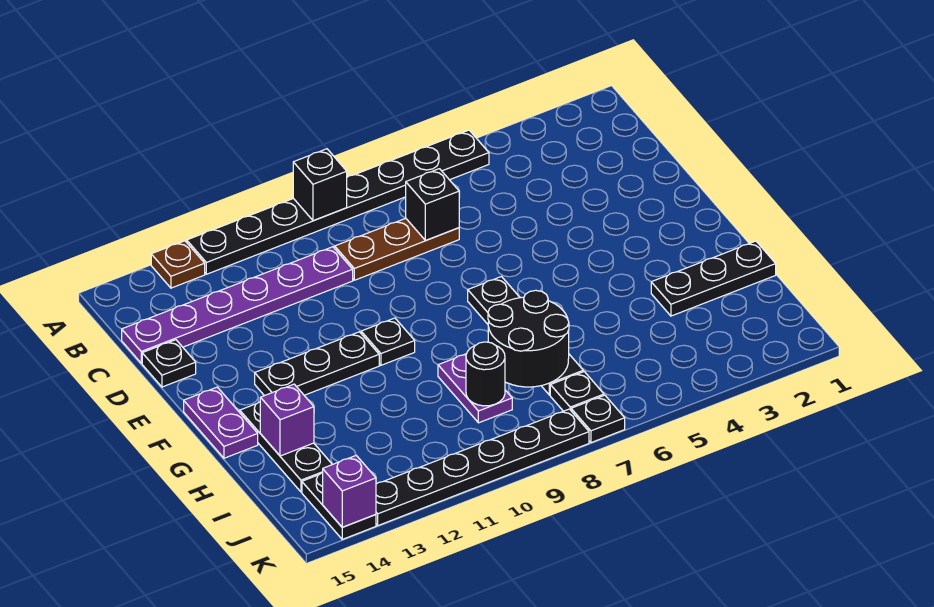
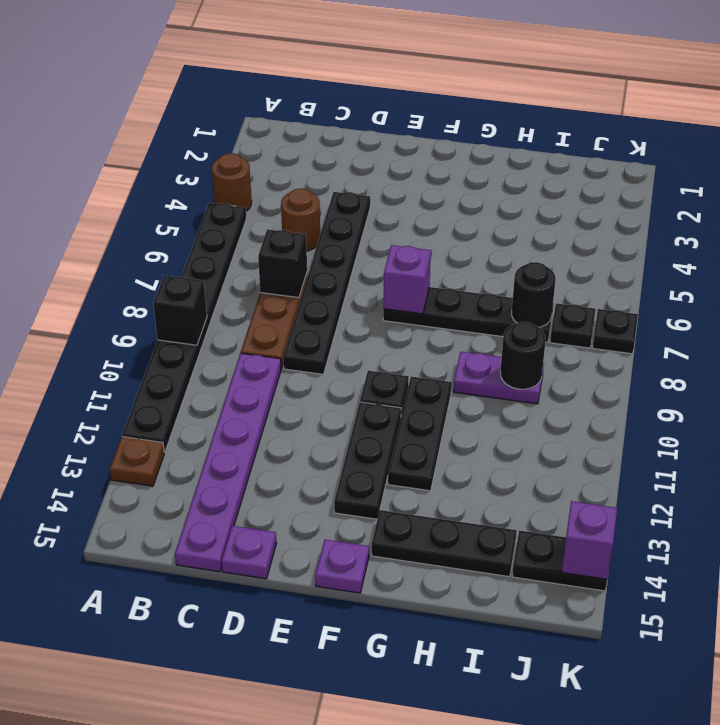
none -> brown round brick A4 level 1
none -> brown round brick C5 level 1
black plate D15 level 1 -> purple plate D15 level 1
purple plate F15:G15 level 1 -> purple plate F15 level 1
black plate H1:H3 level 1 -> black plate G10:G12 level 1
black round brick H7:I8 level 2 -> black round brick I7 level 2
purple brick H14 level 2 -> purple brick F7 level 2
black plate K8:K13 level 1 -> black plate D4:D9 level 1

